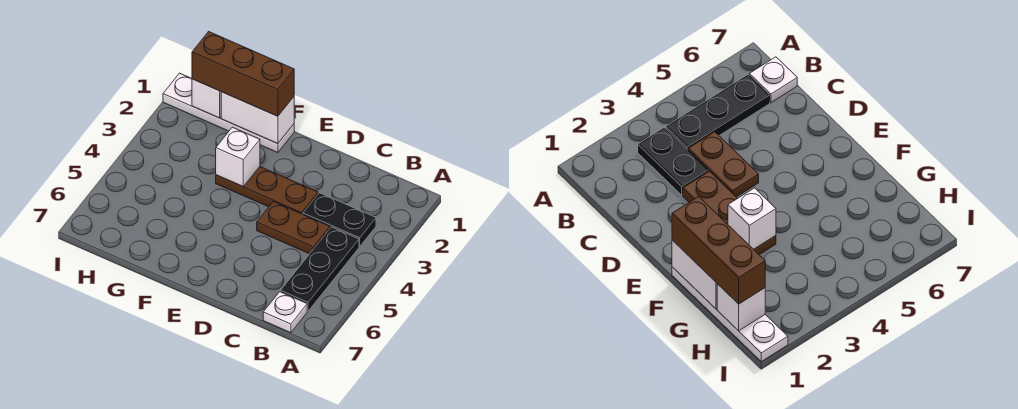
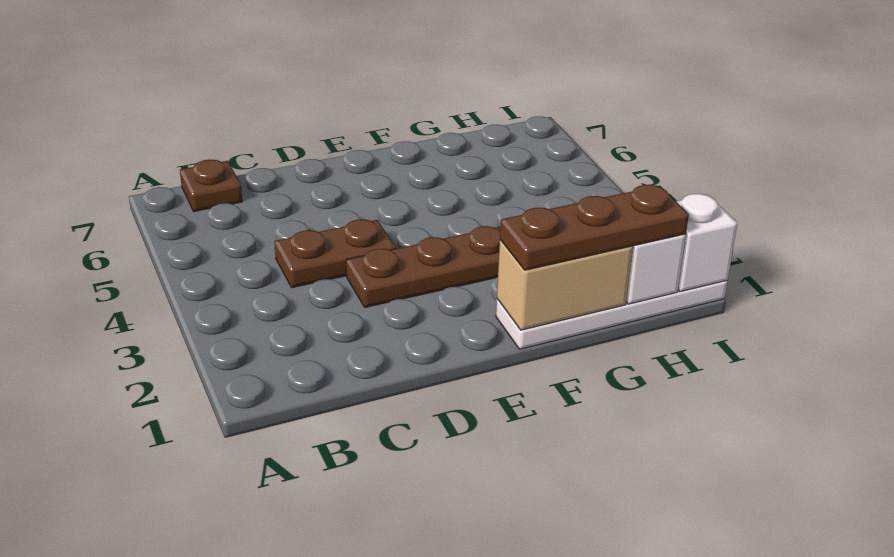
black plate B3:C3 level 1 -> none
black plate B4:B6 level 1 -> none
white plate B7 level 1 -> brown plate B7 level 1
white brick F1:G1 level 2 -> tan brick F1:G1 level 2
brown brick F1:H1 level 3 -> brown plate F1:H1 level 3
white brick F3 level 2 -> white brick I1 level 2

